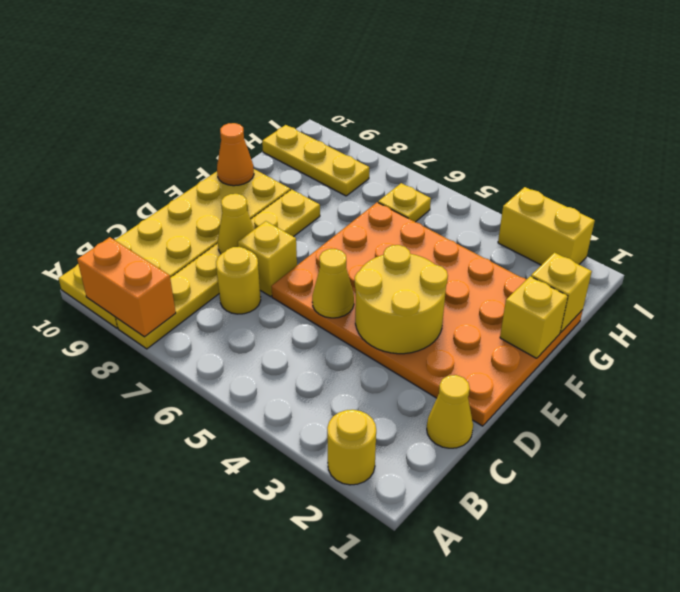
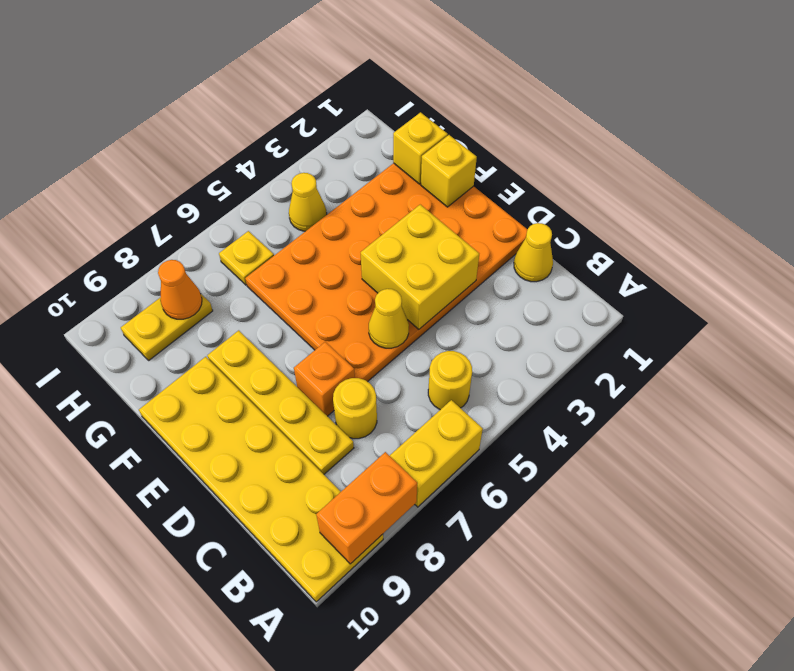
yellow round brick A2 level 1 -> yellow round brick B5 level 1
yellow plate A8:F8 level 1 -> yellow plate C8:F8 level 1
yellow round brick D3:E4 level 2 -> yellow brick D3:E4 level 2
yellow brick D7 level 1 -> orange brick D7 level 1
yellow cone D8 level 2 -> yellow cone H4 level 1
orange cone F10 level 2 -> orange cone H8 level 2
yellow plate H8:H10 level 1 -> yellow plate H8:H9 level 1
yellow brick I2:I3 level 1 -> yellow brick A6:A7 level 1

